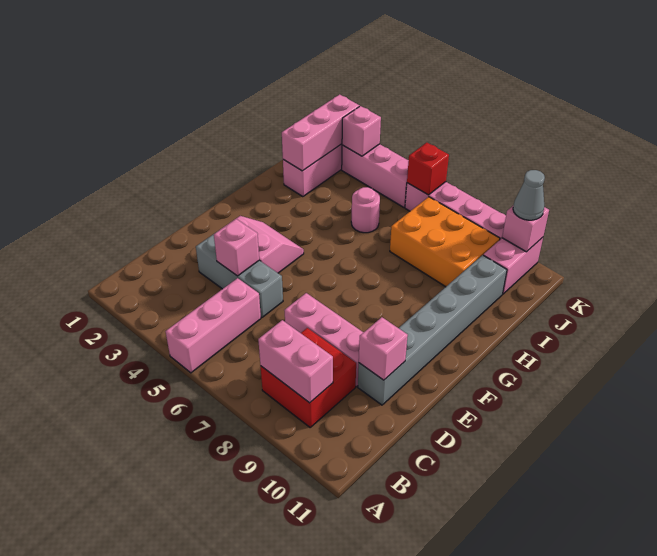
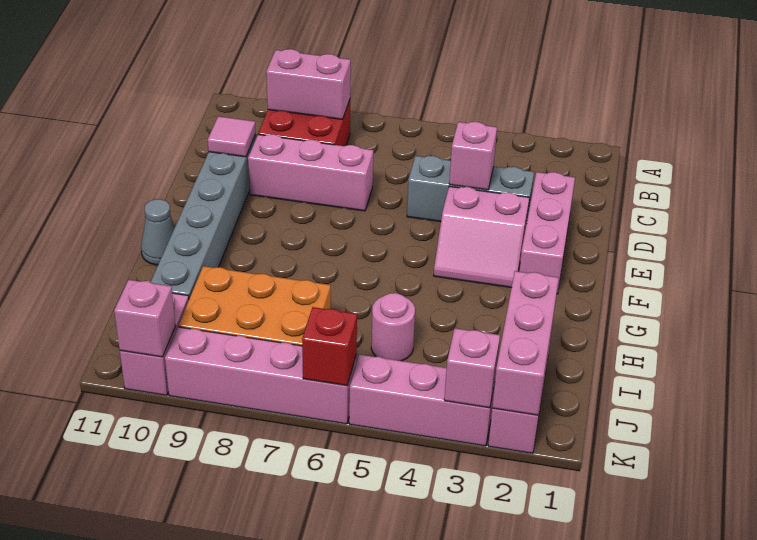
pink brick A5:C5 level 1 -> pink brick D2:F2 level 1
pink brick D10 level 2 -> pink tile D10 level 2
grey cone K10 level 3 -> grey cone G11 level 1

